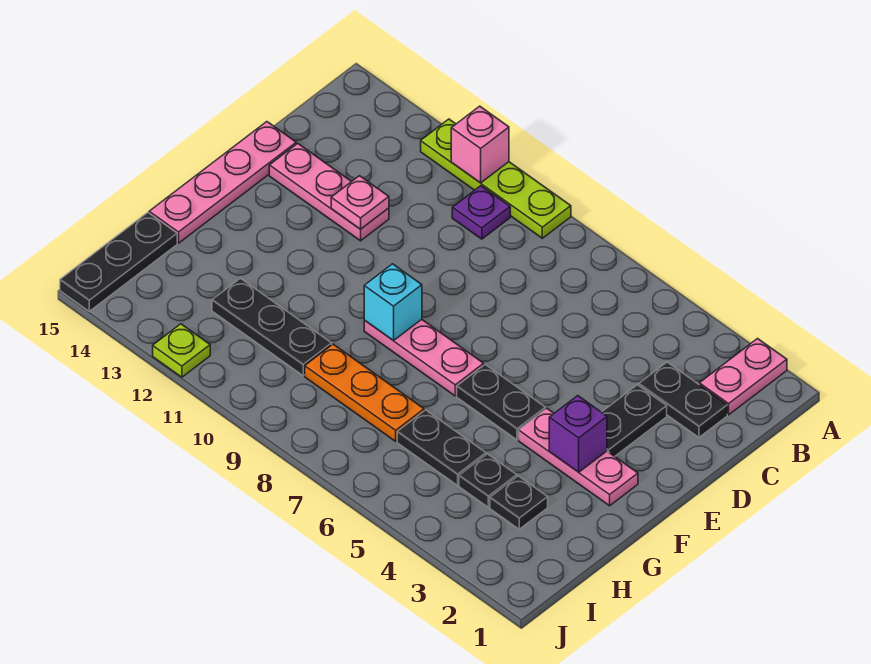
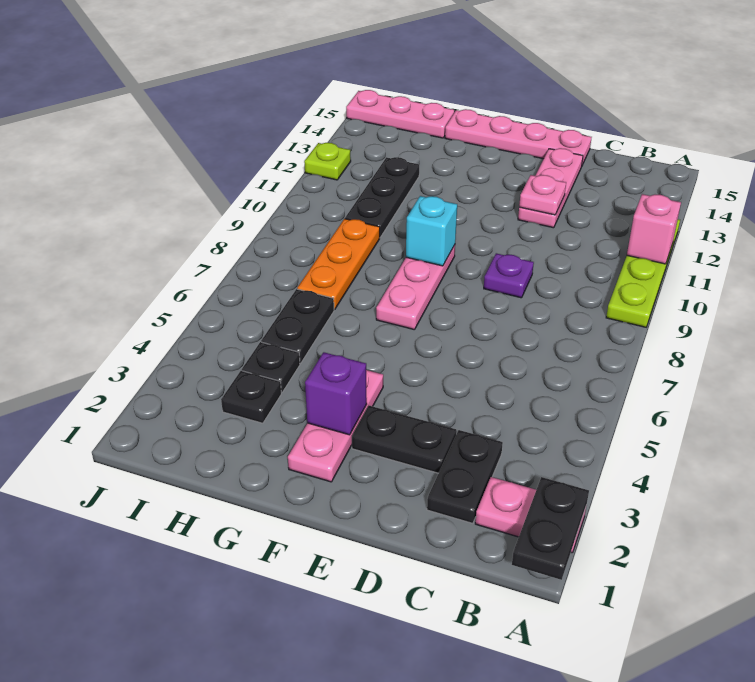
purple plate B10 level 1 -> purple plate D9 level 1
black plate F5:F6 level 1 -> black plate A1:A2 level 2
black plate H15:J15 level 1 -> pink plate H15:J15 level 1

